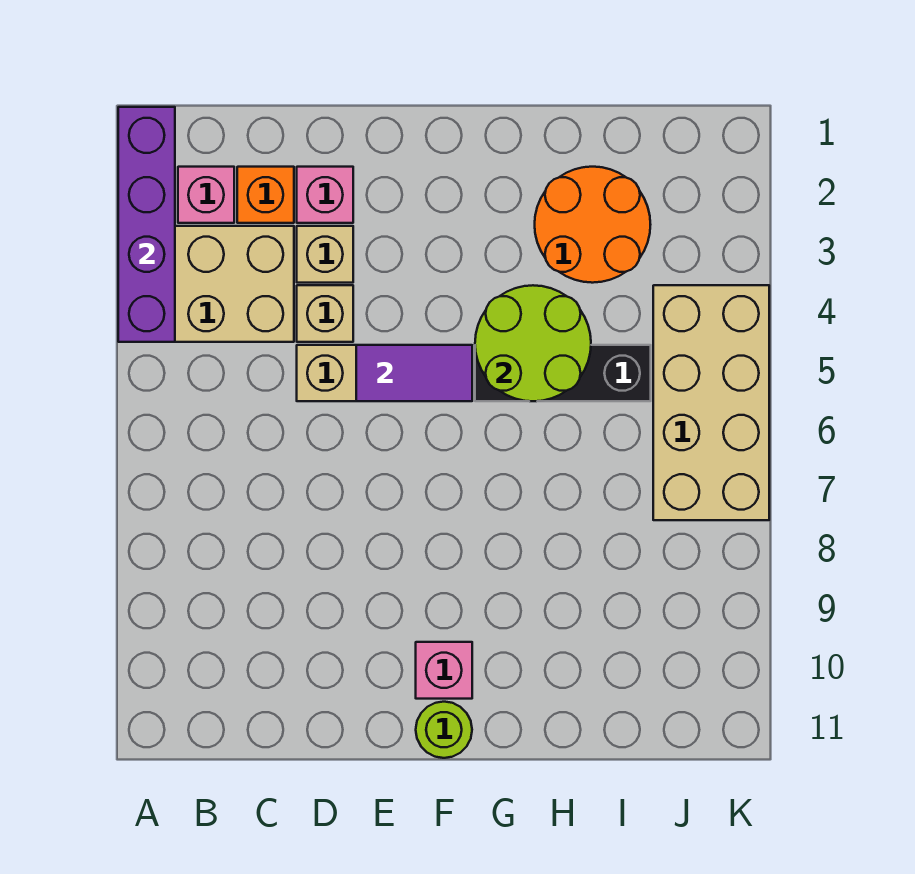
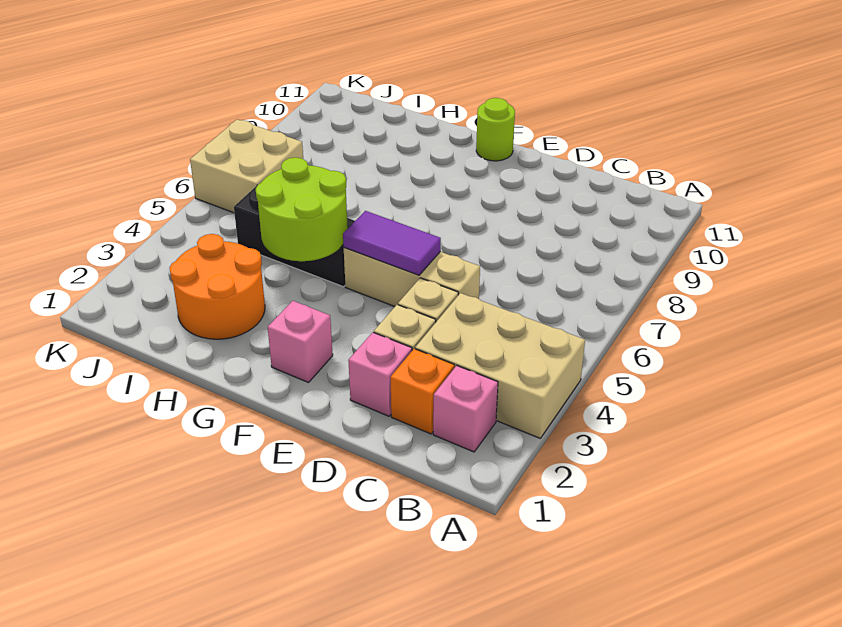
purple brick A1:A4 level 2 -> none
pink brick F10 level 1 -> pink brick F2 level 1
tan brick J4:K7 level 1 -> tan brick J6:K7 level 1

